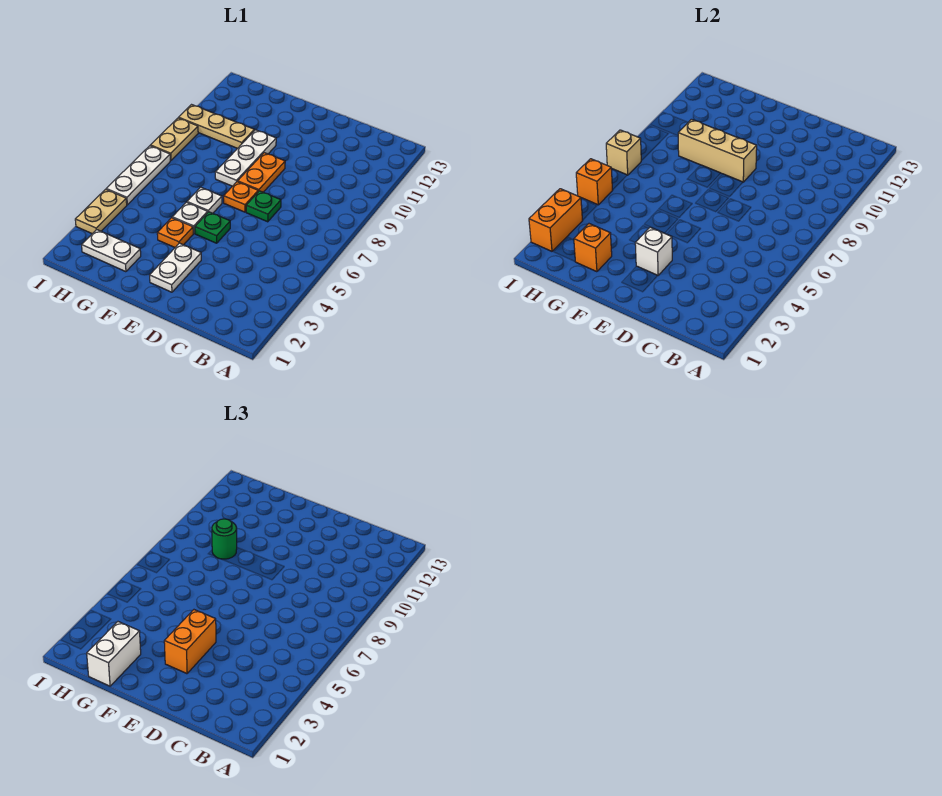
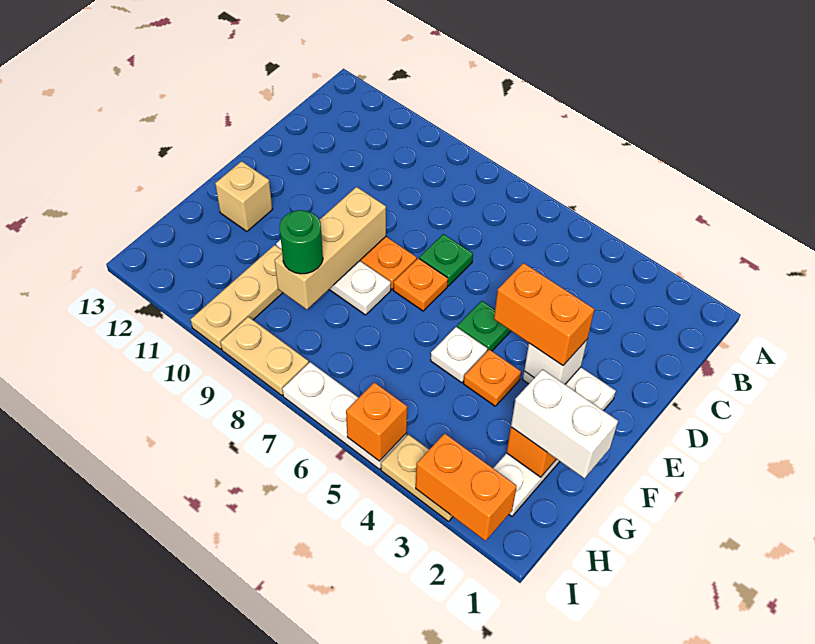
white plate F6 level 1 -> none
tan brick I7 level 2 -> tan brick F12 level 1

